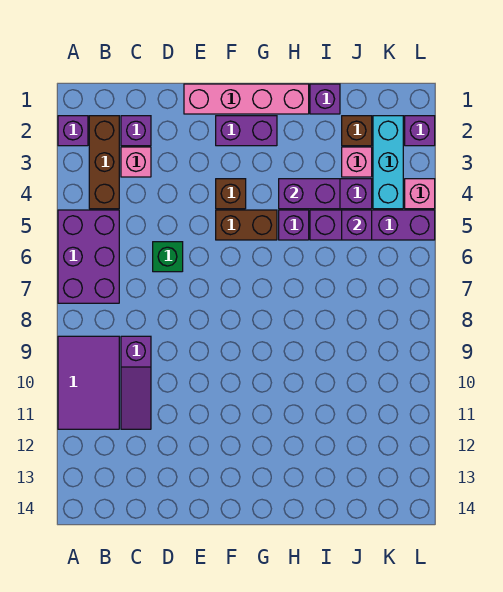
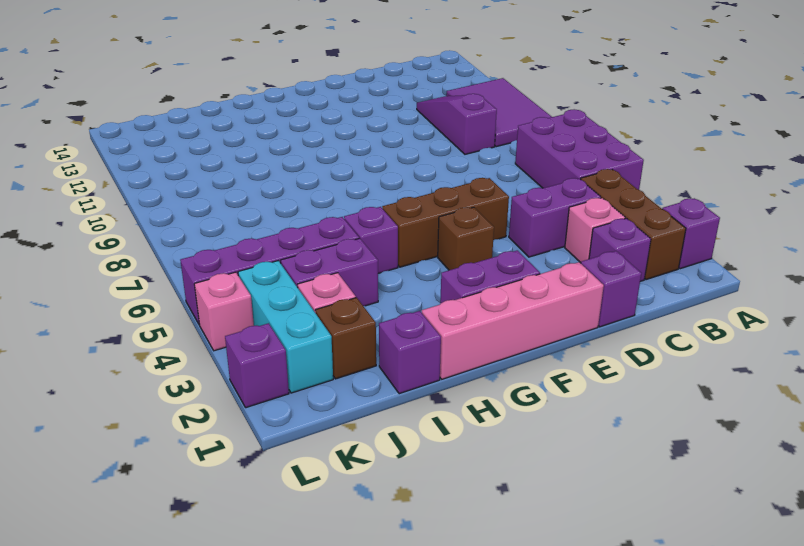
green brick D6 level 1 -> none
brown brick F5:G5 level 1 -> brown brick E5:G5 level 1
purple brick H4:I4 level 2 -> purple brick C4:D4 level 1
purple brick J5 level 2 -> purple brick D1 level 1

